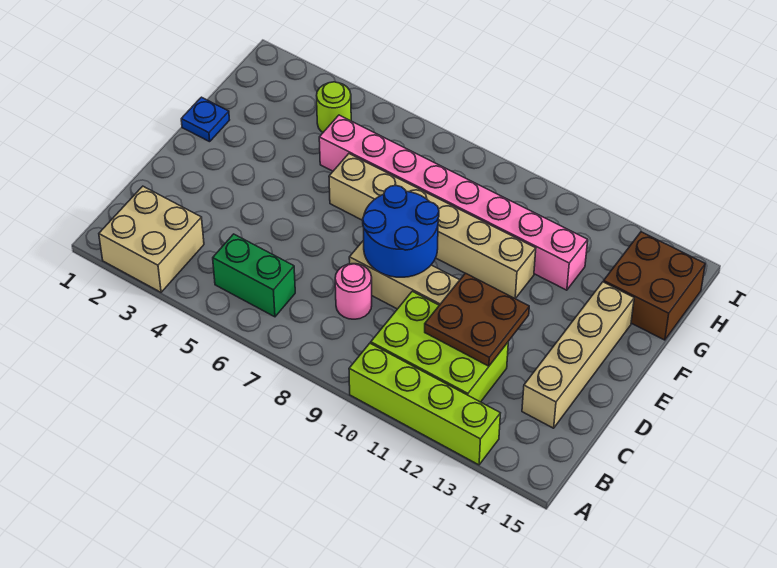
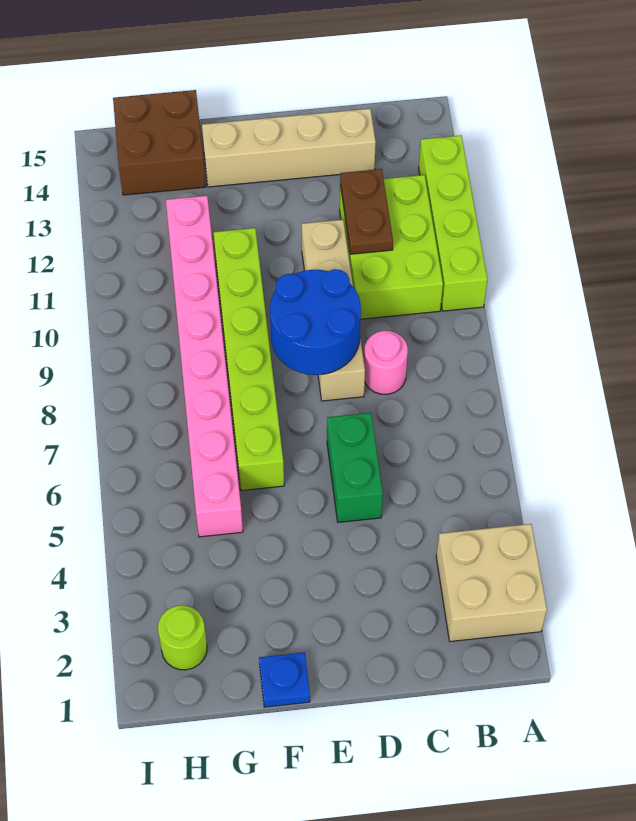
green brick B5:B6 level 1 -> green brick D5:D6 level 1
brown plate C11:D12 level 2 -> brown plate C11:C12 level 2
tan brick F6:F11 level 1 -> lime brick F6:F11 level 1
lime round brick H4 level 1 -> lime round brick H2 level 1

